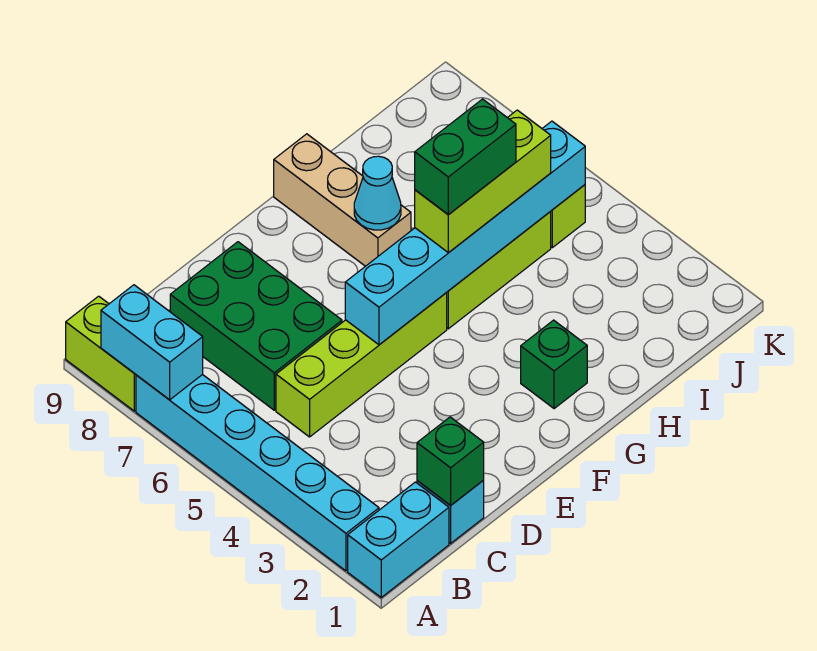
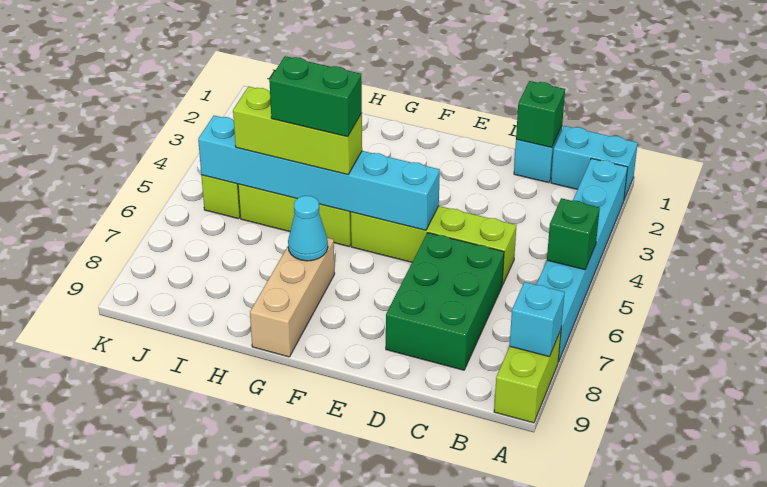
cyan brick A7:A8 level 2 -> cyan brick A8 level 2
green brick G2 level 1 -> green brick A5 level 2

